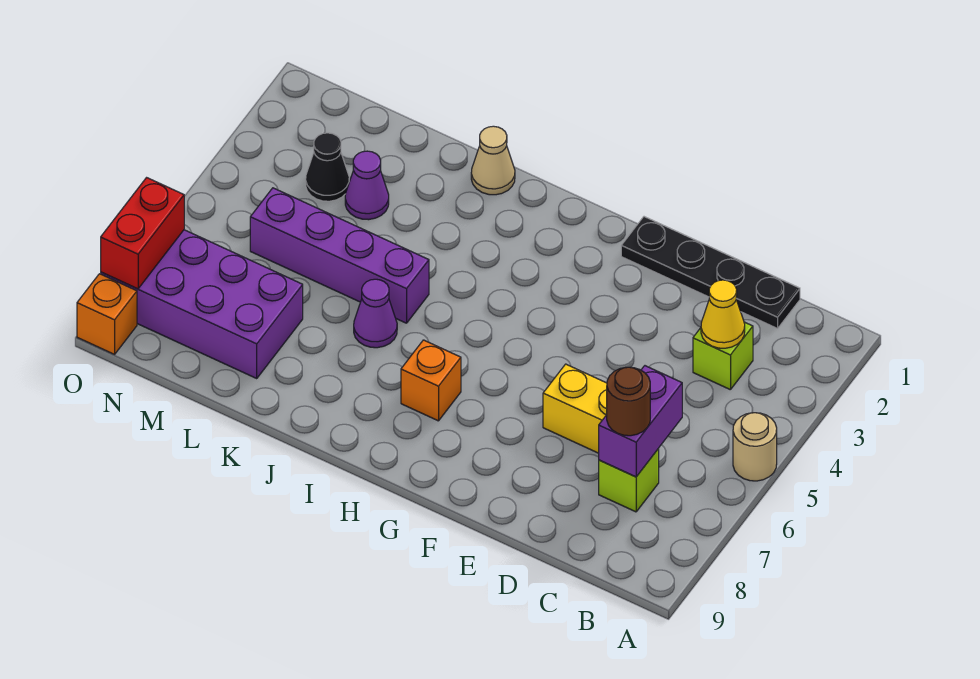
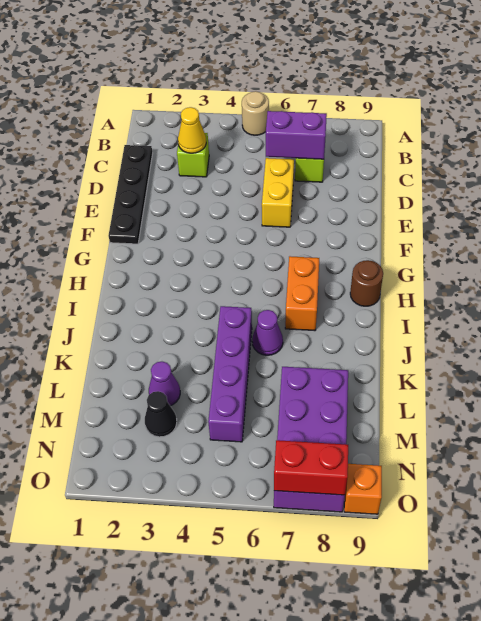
brown round brick C7 level 3 -> brown round brick H9 level 1
orange brick H7 level 1 -> orange brick H7:I7 level 1
tan cone J1 level 1 -> none

